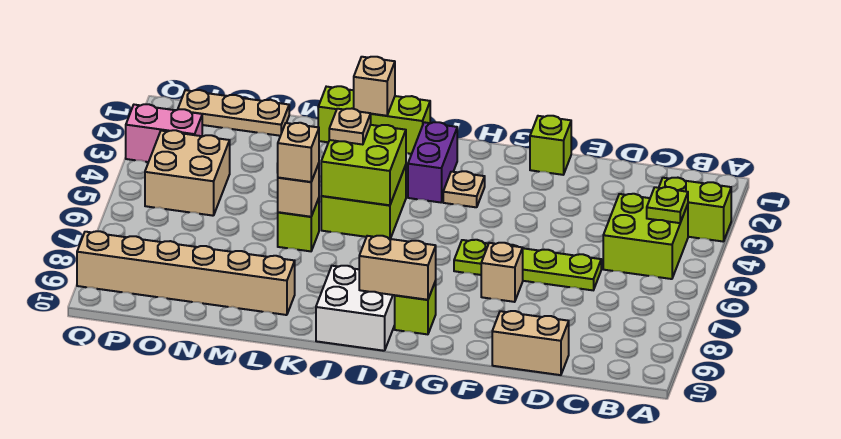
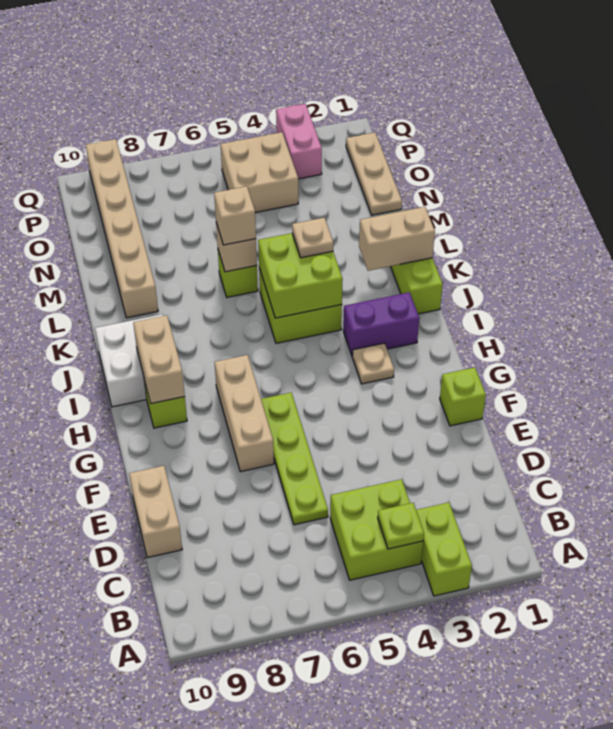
tan brick F7 level 1 -> tan brick F7:H7 level 1
tan brick K1 level 2 -> tan brick K1:K2 level 2

